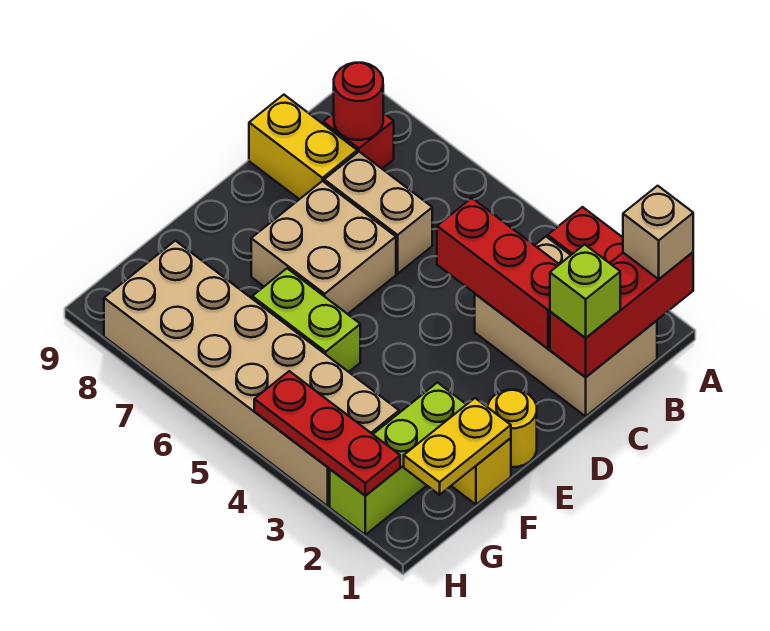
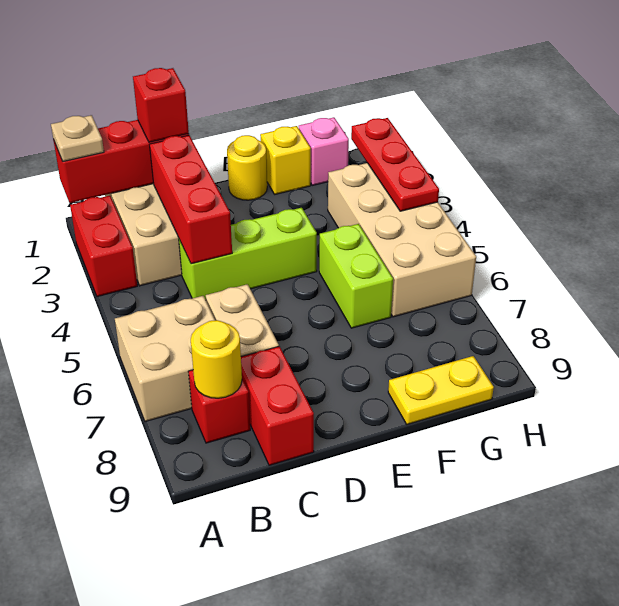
tan brick A1 level 3 -> tan plate A1 level 3
red round brick B8 level 2 -> yellow round brick B8 level 2
lime brick C1 level 3 -> red brick C1 level 3
yellow brick C8:C9 level 1 -> red brick C8:C9 level 1
tan brick D6:E7 level 1 -> tan brick A6:B7 level 1
yellow plate F1:G1 level 2 -> yellow plate F9:G9 level 1
lime brick F2:H2 level 1 -> lime brick C4:E4 level 1
none -> pink brick G1 level 1
tan brick G3:H8 level 1 -> tan brick G3:H6 level 1

